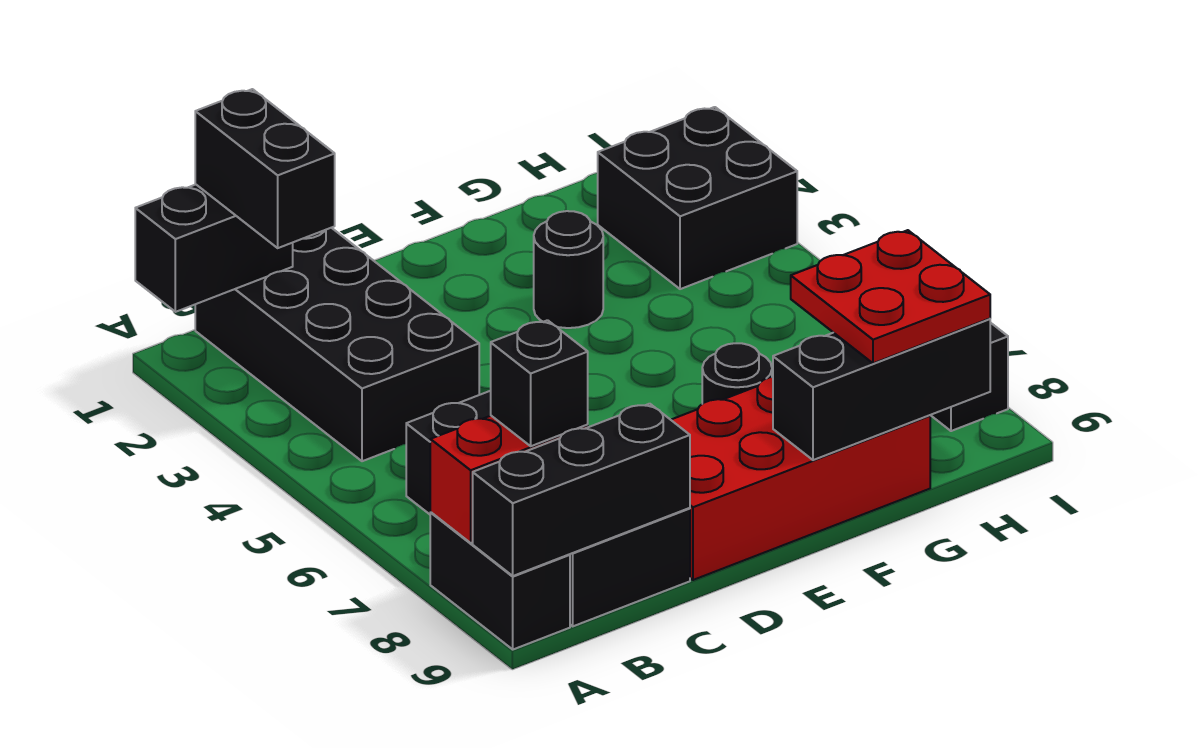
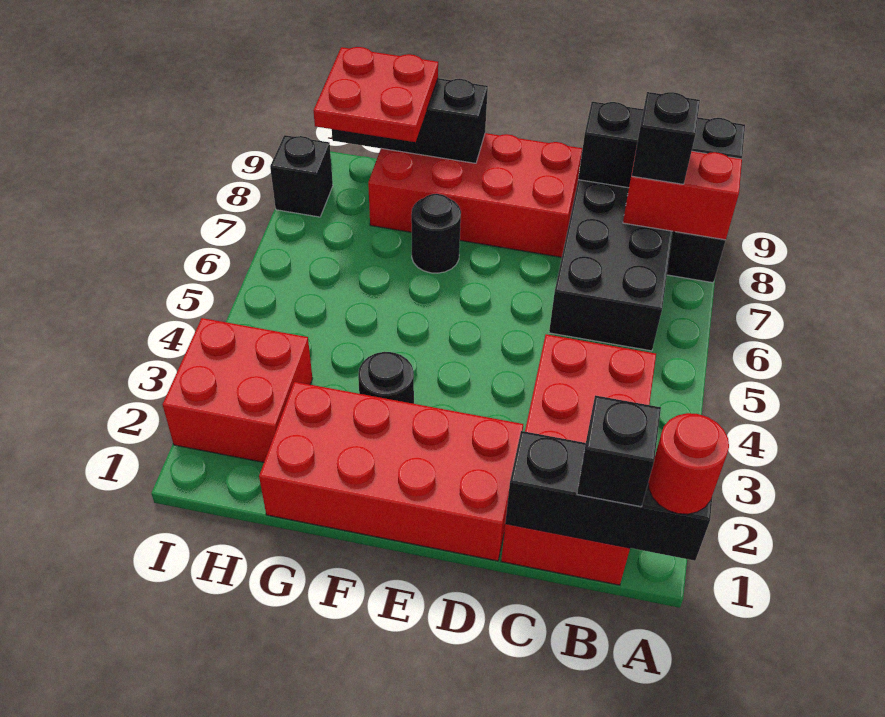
black brick A1:B1 level 2 -> black brick A1:C1 level 2
none -> red round brick A1 level 3
black brick B1:C4 level 1 -> red brick B1:C4 level 1
black brick B1:B2 level 3 -> black brick B1 level 3
none -> red brick D1:G2 level 1
black brick H2:I3 level 1 -> red brick H2:I3 level 1

